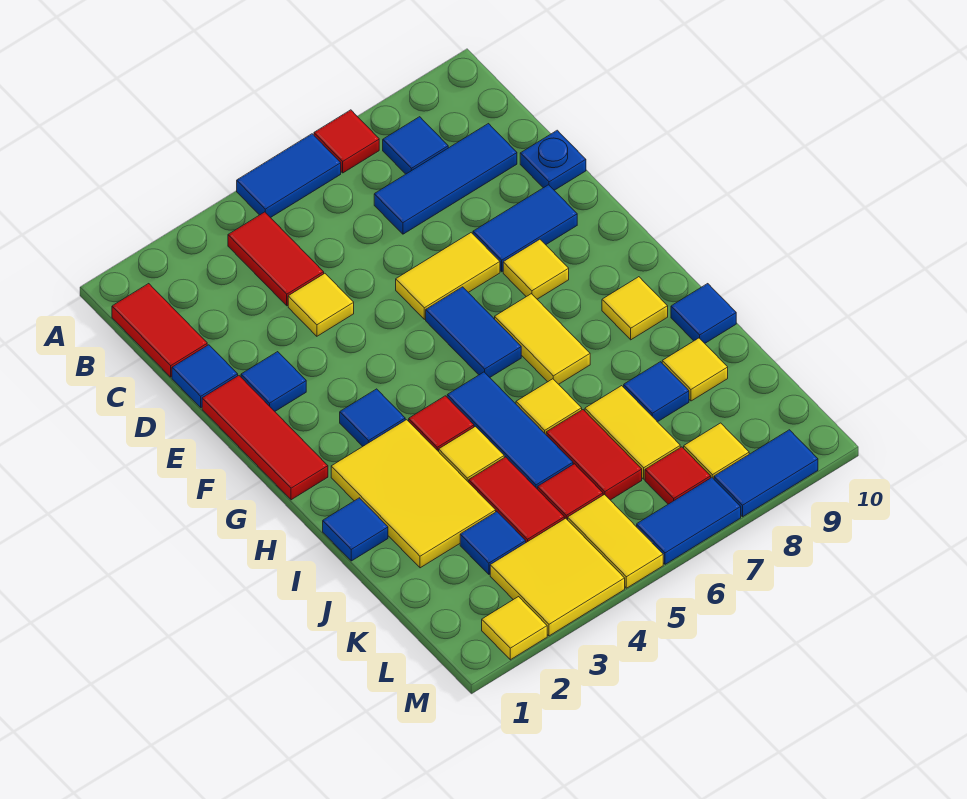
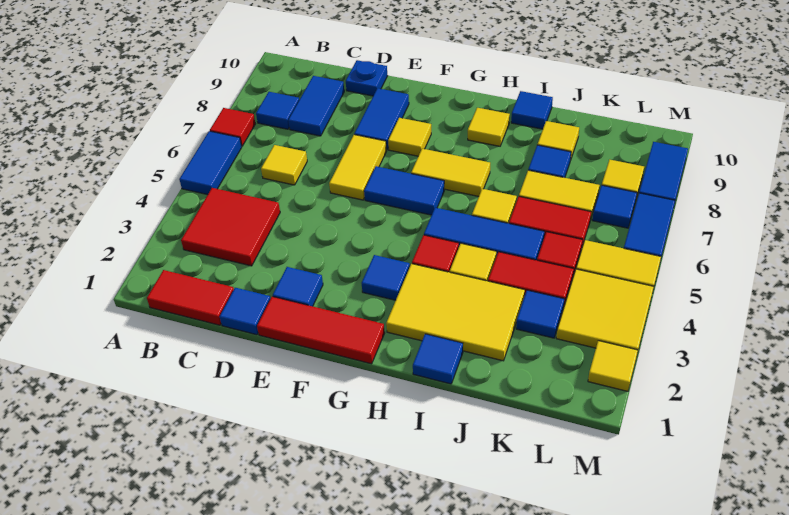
red tile B4:C4 level 1 -> red tile B3:C4 level 1
blue tile C7:C9 level 1 -> blue tile C8:C9 level 1
yellow tile D4 level 1 -> yellow tile C6 level 1
red tile L7 level 1 -> blue tile L7 level 1

